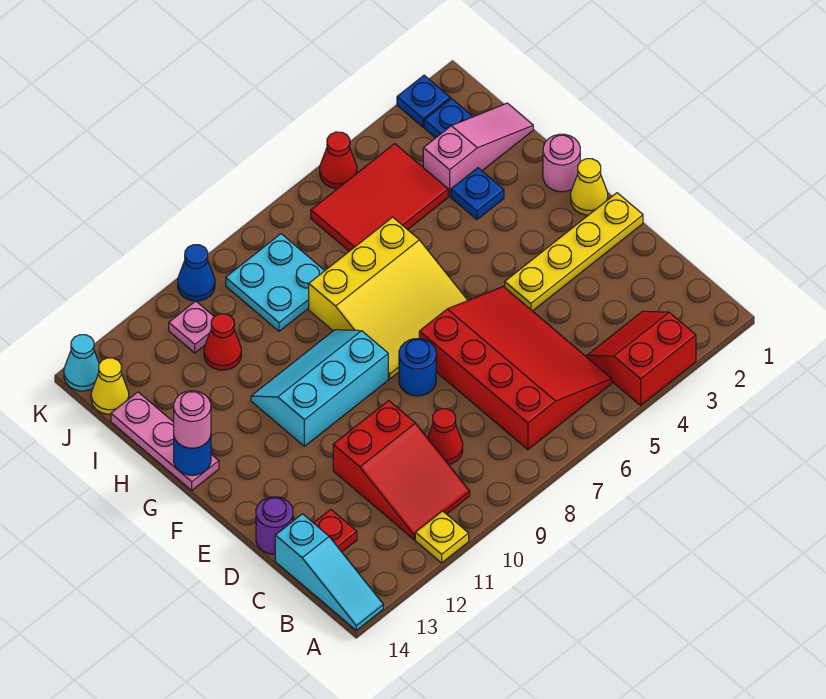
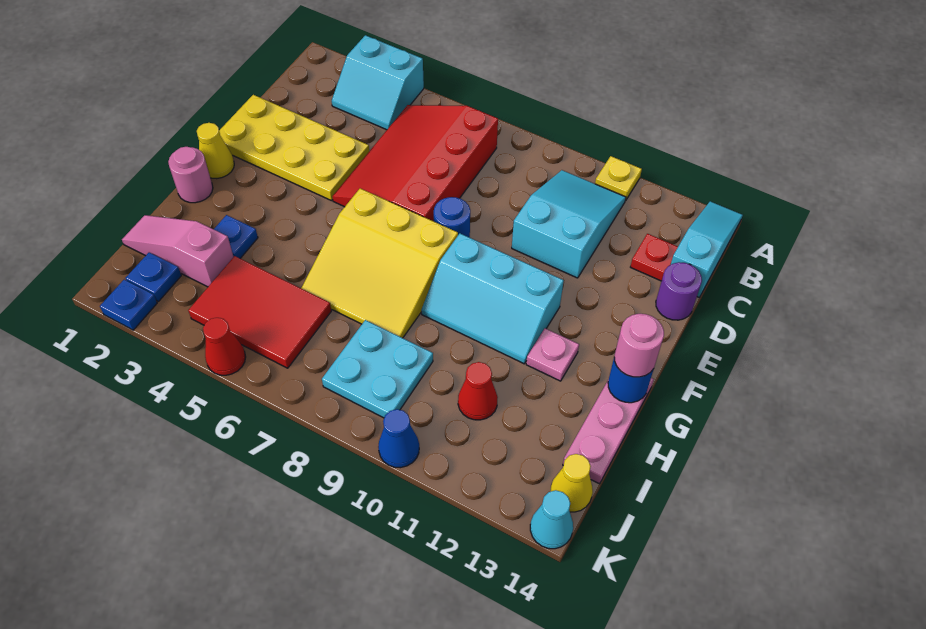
red slope A3:B4 level 1 top A -> cyan slope A3:B4 level 1 top A
red slope B10:D11 level 1 top D -> cyan slope B10:D11 level 1 top D
red cone C9 level 1 -> none
yellow plate E1:E4 level 1 -> yellow plate D1:E4 level 1
yellow slope F6:H8 level 1 top H -> yellow slope F6:H8 level 1 top F
pink plate J11 level 1 -> pink plate G12 level 1

